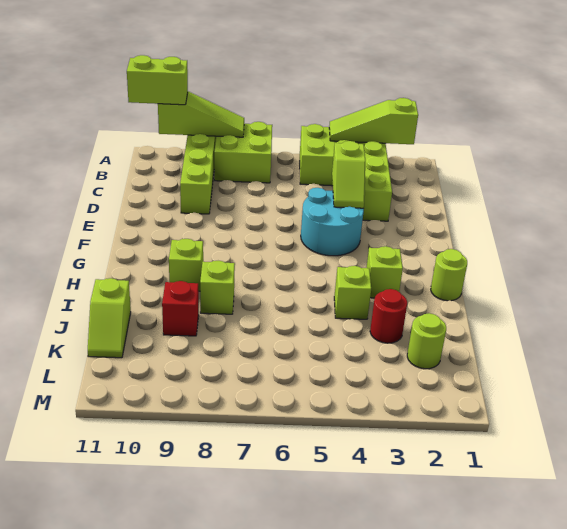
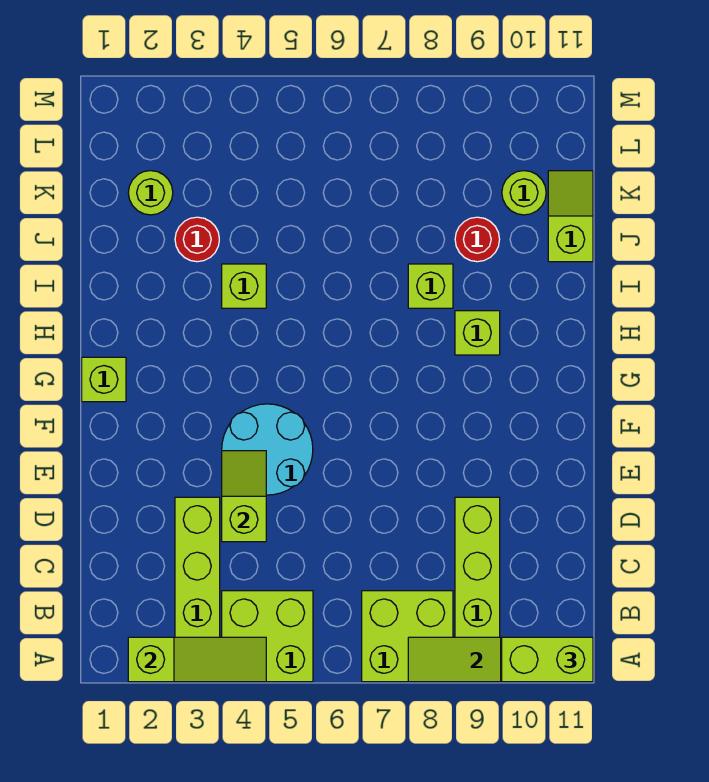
lime round brick H1 level 1 -> lime round brick K10 level 1
lime brick H3 level 1 -> lime brick G1 level 1
red brick J9 level 1 -> red round brick J9 level 1

